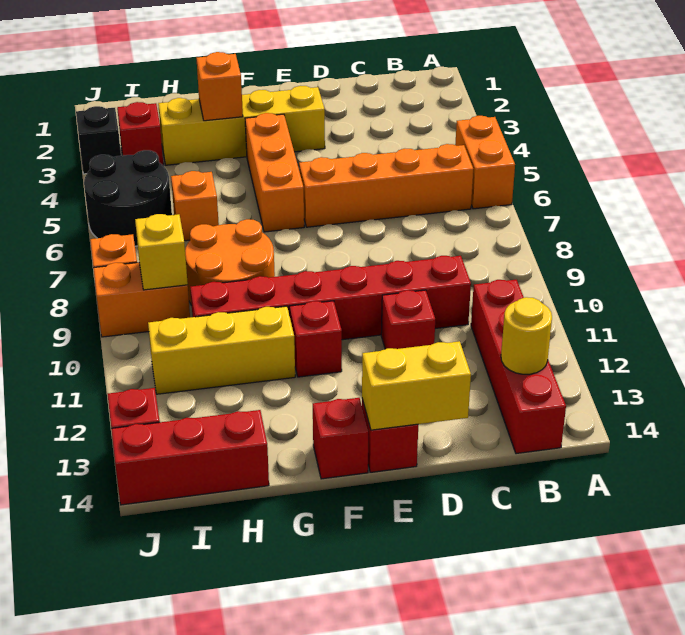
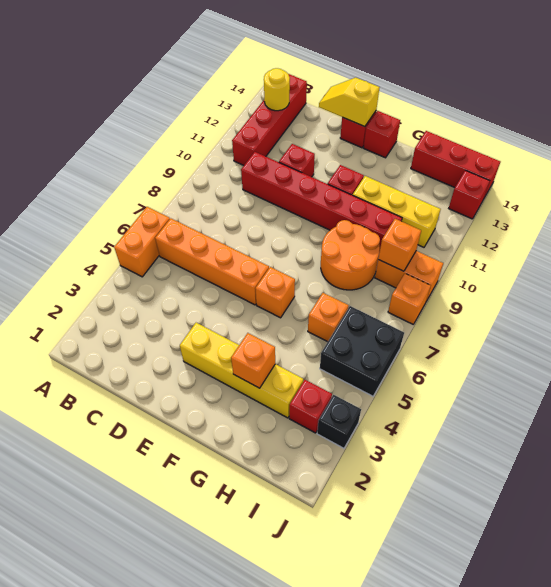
yellow brick D14:E14 level 2 -> yellow slope D14:E14 level 2 top E
orange brick F4:F6 level 1 -> orange brick F6 level 1
black round brick I5:J6 level 1 -> black brick I5:J6 level 1
yellow brick I9 level 2 -> orange brick I9 level 2

